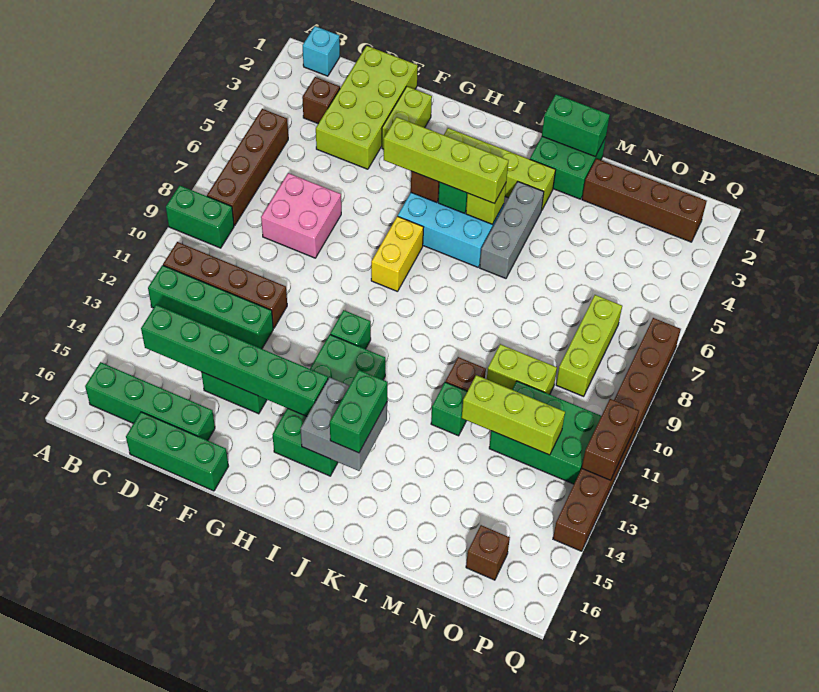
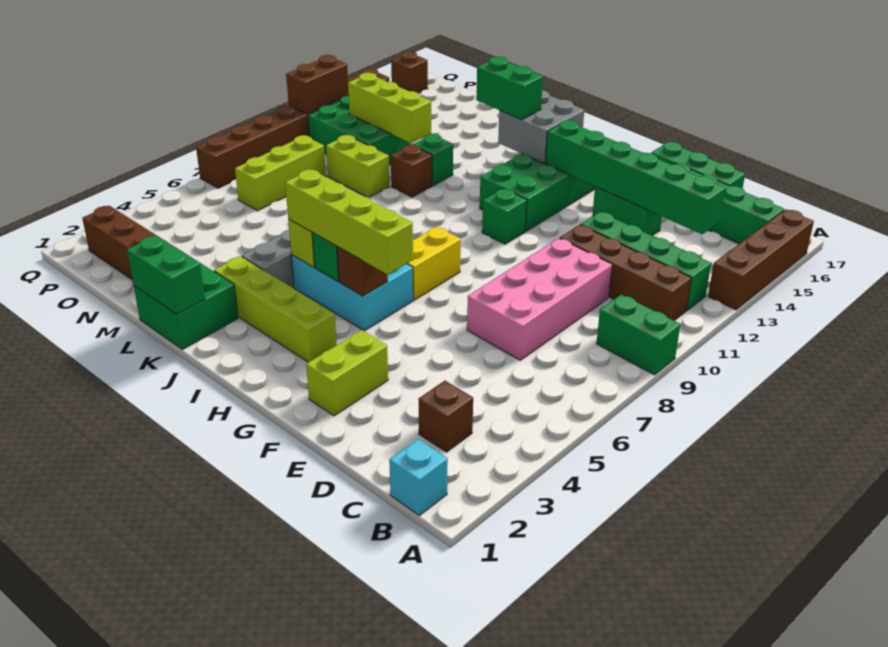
brown brick B5:B8 level 1 -> brown brick A13:A16 level 1
lime brick D1:E4 level 1 -> none
pink brick D7:E8 level 1 -> pink brick D7:E10 level 1
green brick J14:J15 level 3 -> green brick J14:K14 level 3
brown brick O16 level 1 -> brown brick Q16 level 1

